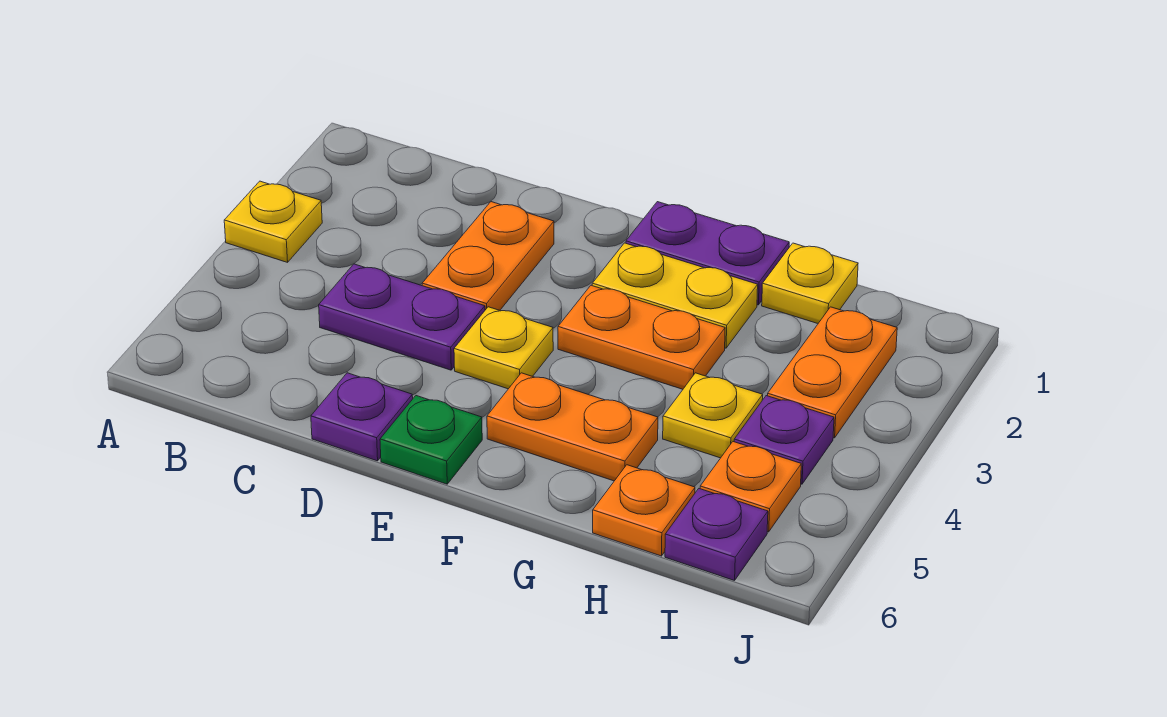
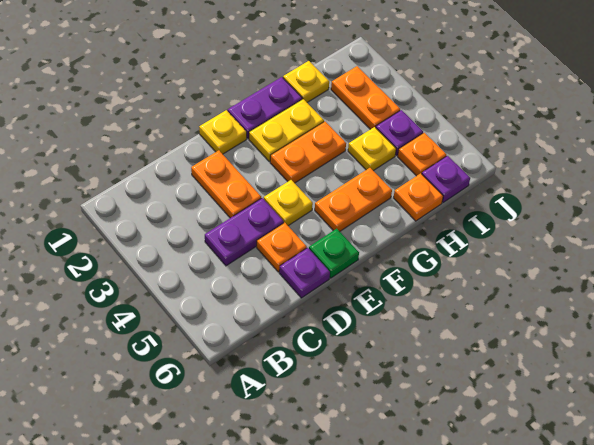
yellow plate A3 level 1 -> yellow plate E1 level 1
none -> orange plate D5 level 1

